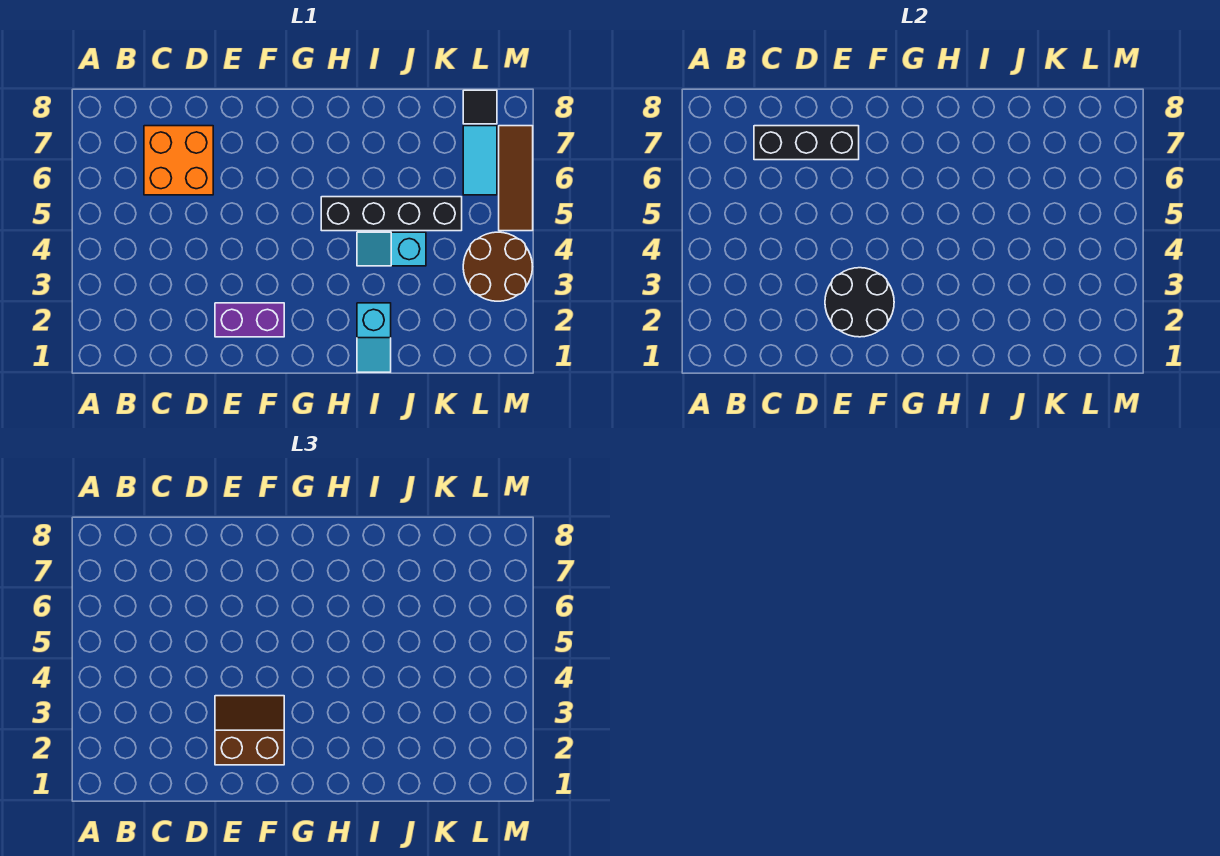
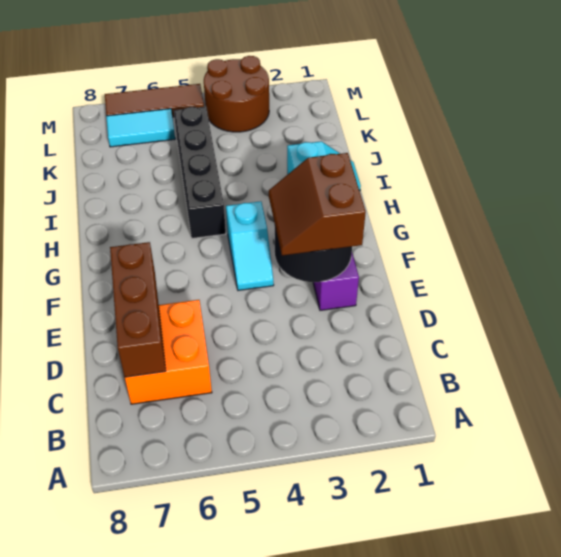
black brick C7:E7 level 2 -> brown brick C7:E7 level 2
cyan slope I4:J4 level 1 top J -> cyan slope F4:G4 level 1 top G
black tile L8 level 1 -> none

